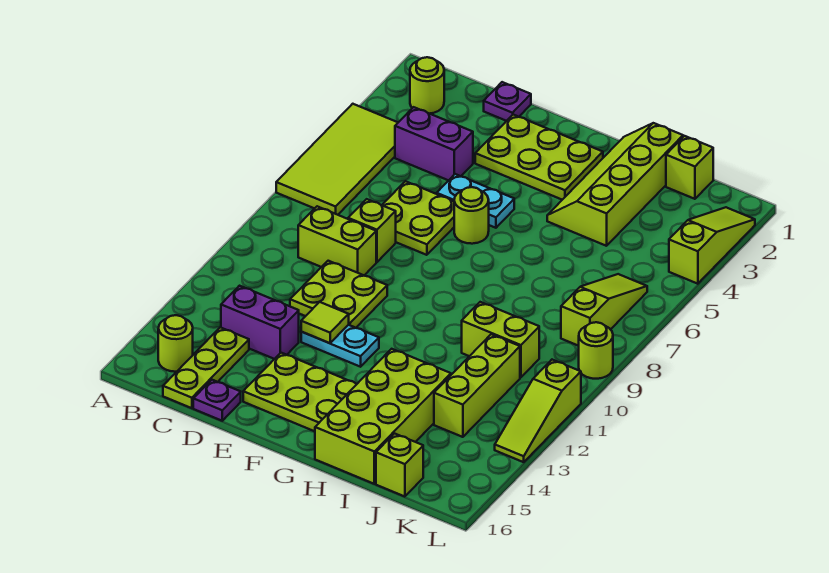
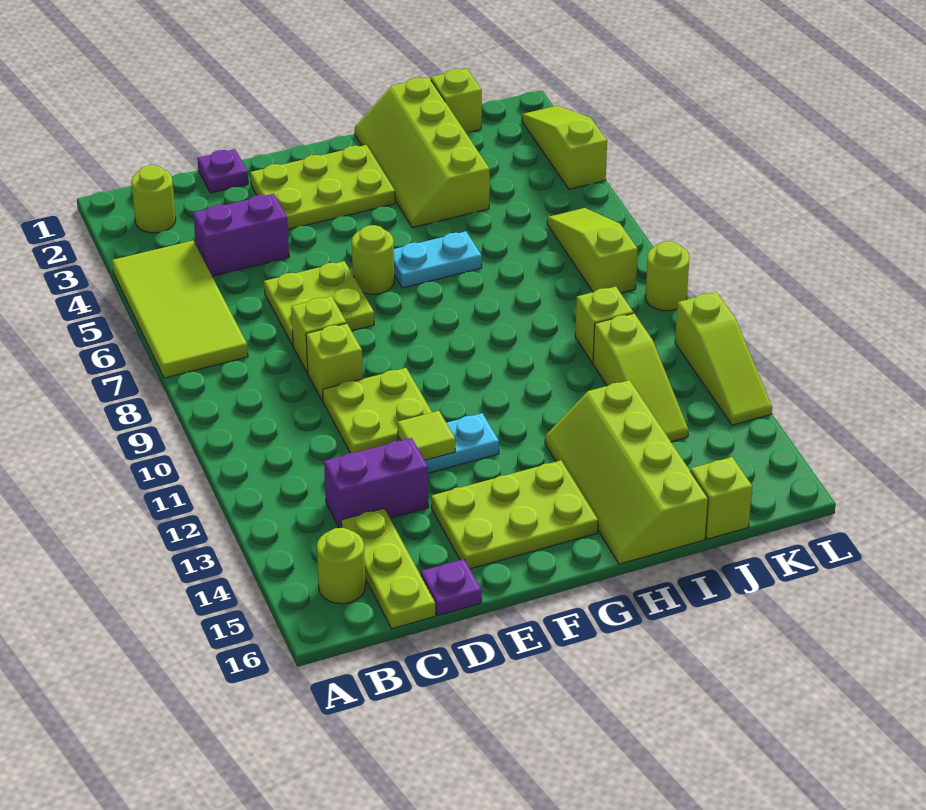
lime brick C9:D9 level 1 -> lime brick D9 level 1
cyan plate E5:F5 level 1 -> cyan plate G6:H6 level 1
lime brick H13:I16 level 1 -> lime slope H13:I16 level 1 top I
lime brick I10:J10 level 1 -> lime brick J10 level 1
lime brick J11:J13 level 1 -> lime slope J11:J13 level 1 top 11

